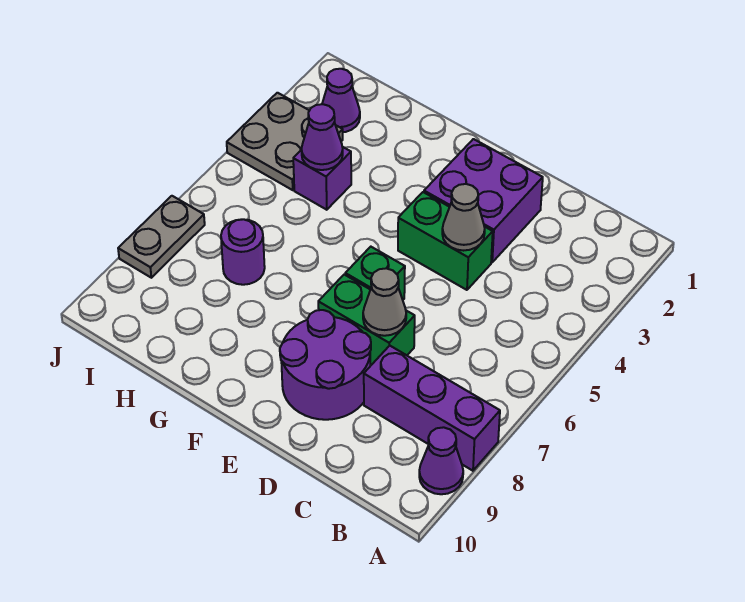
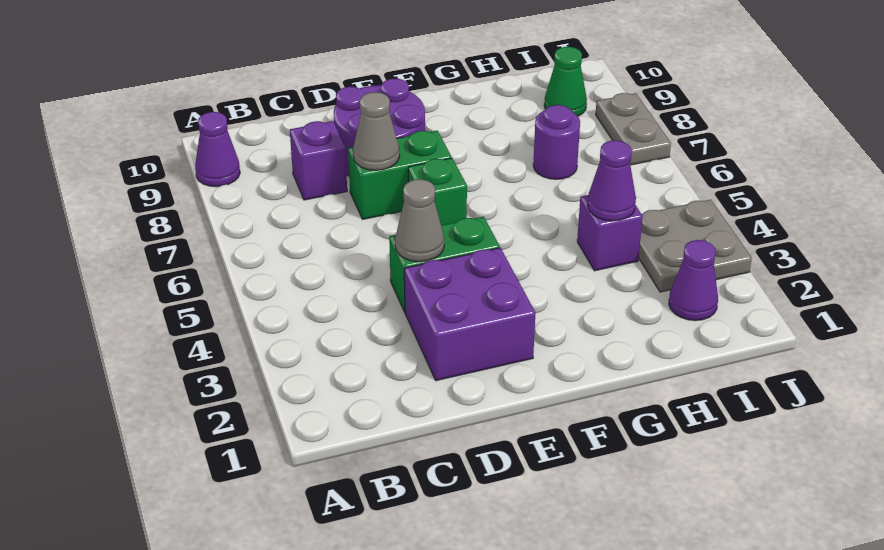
purple brick A8:C8 level 1 -> purple brick C8 level 1
none -> green cone I9 level 1

